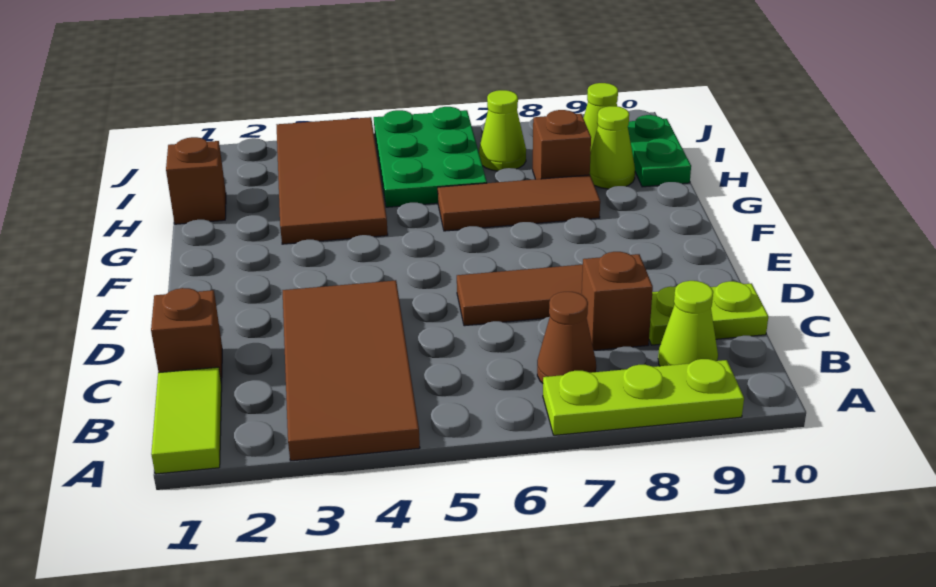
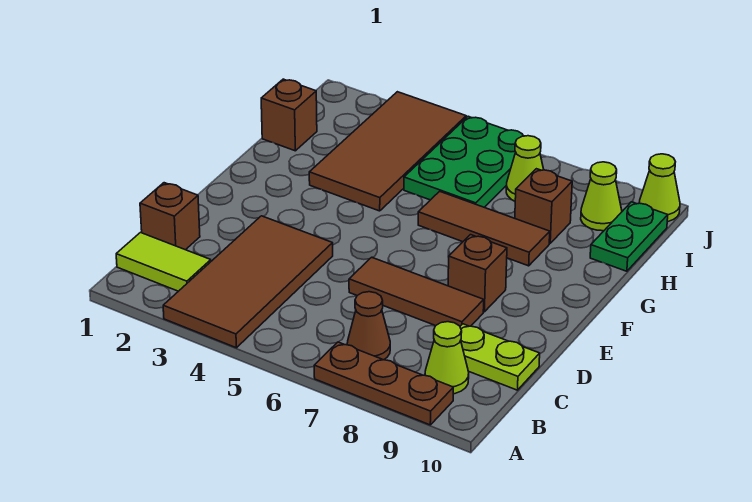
lime tile A1:B1 level 1 -> lime tile B1:B2 level 1
lime plate A7:A9 level 1 -> brown plate A7:A9 level 1
brown brick C8 level 1 -> brown brick E8 level 1
lime cone H9 level 1 -> lime cone J10 level 1

